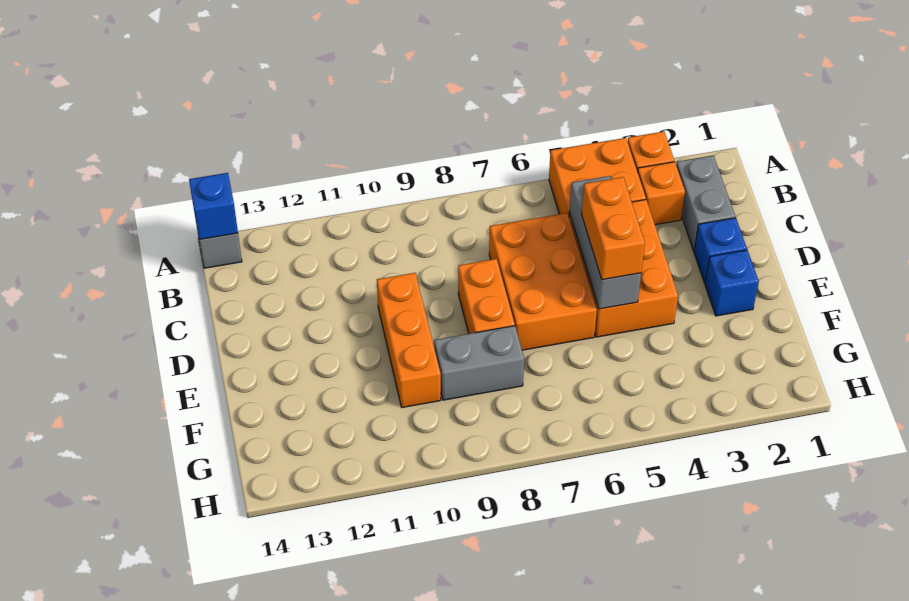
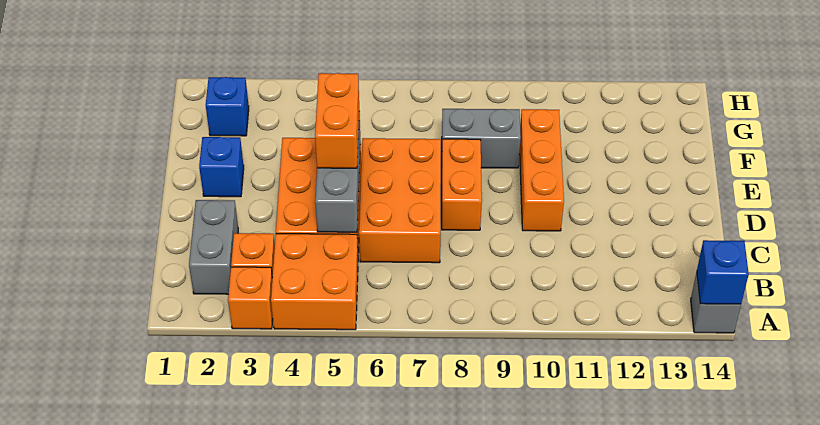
blue brick D2 level 1 -> blue brick G2 level 1

